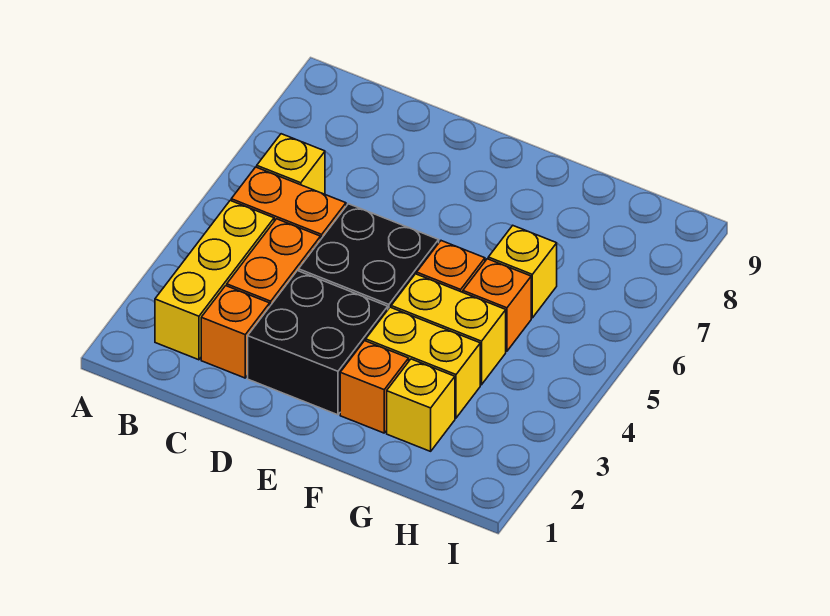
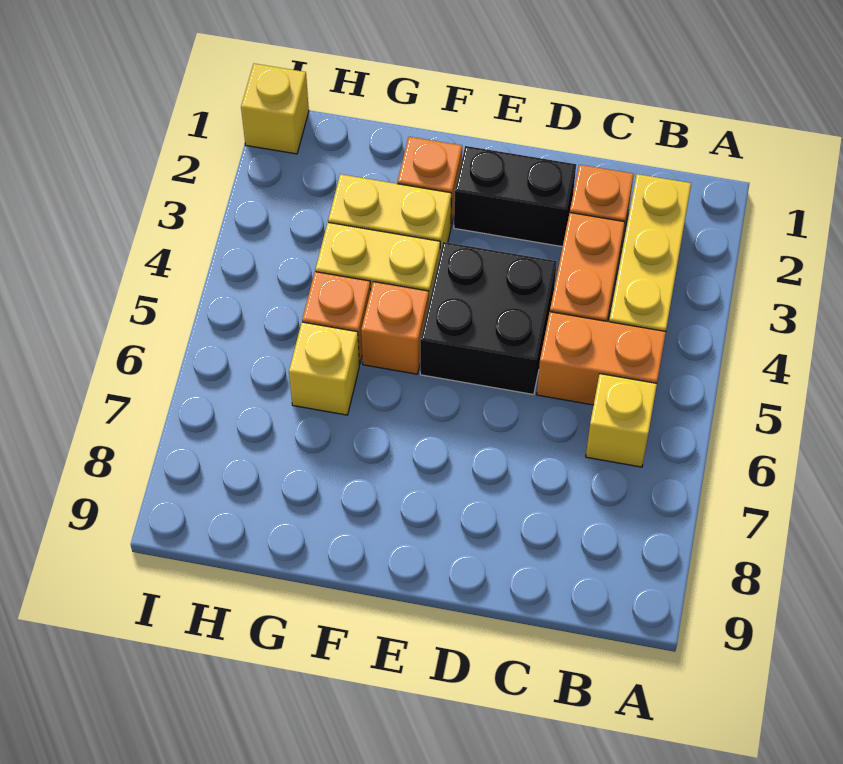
black brick D2:E3 level 1 -> black brick D2:E2 level 1
yellow brick G2 level 1 -> yellow brick I1 level 1

